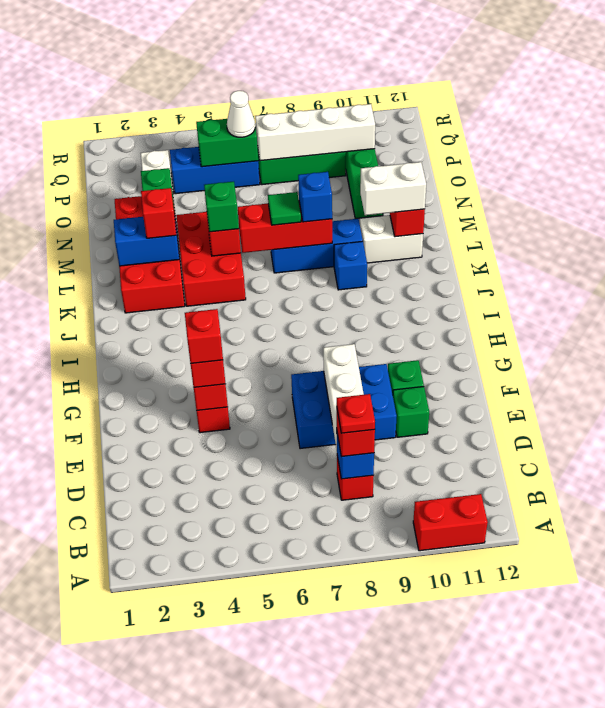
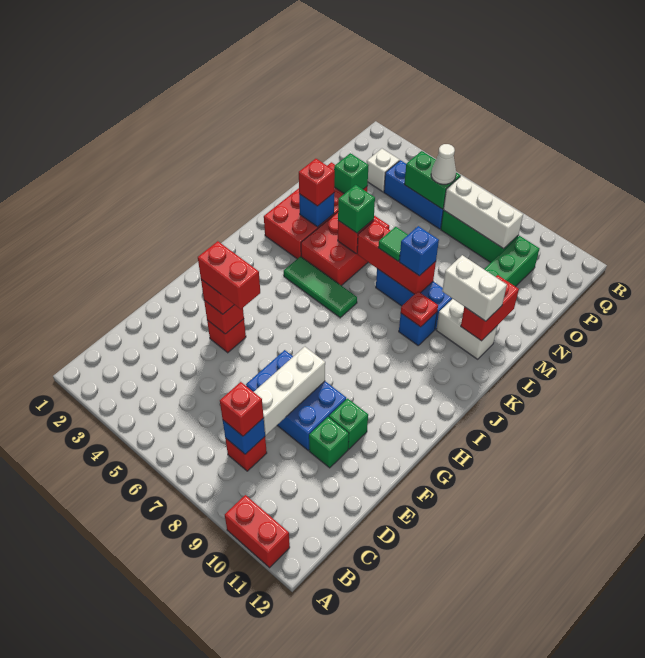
red plate C8 level 4 -> red plate K9 level 2
red brick F4 level 4 -> red brick F4:F5 level 4
none -> green tile J4:J6 level 1
blue brick L2:L3 level 2 -> blue brick L3 level 2
white brick P7:P10 level 2 -> white brick P7:P9 level 2

